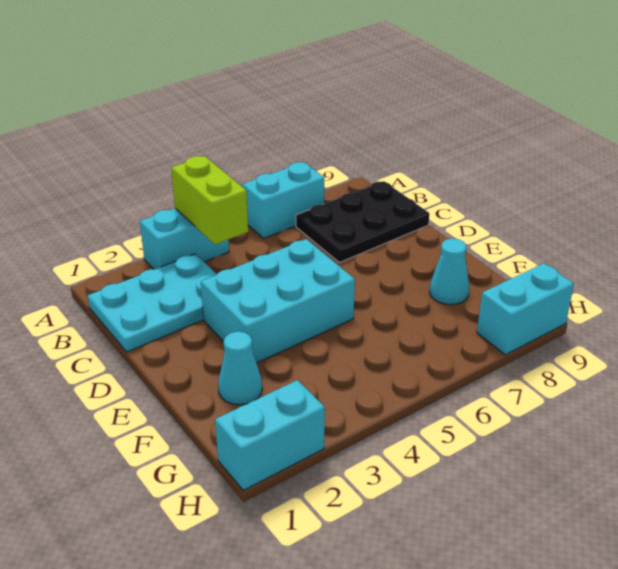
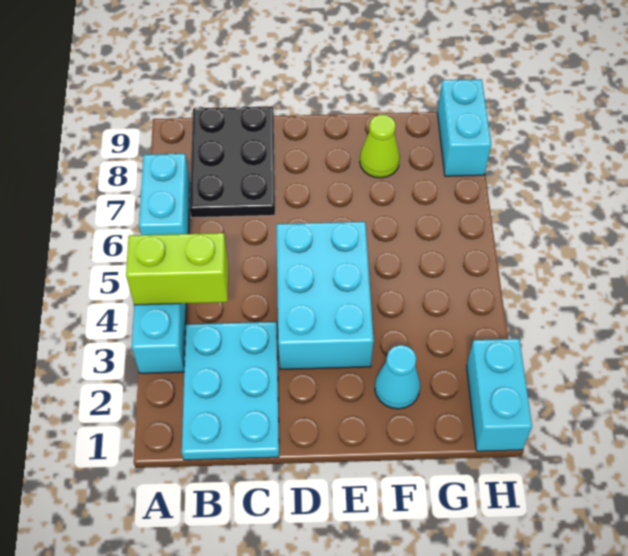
cyan cone F8 level 1 -> lime cone F8 level 1

